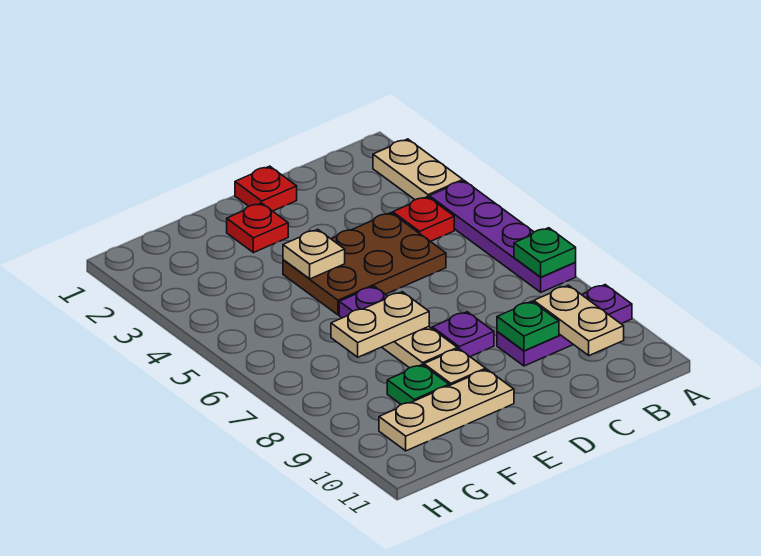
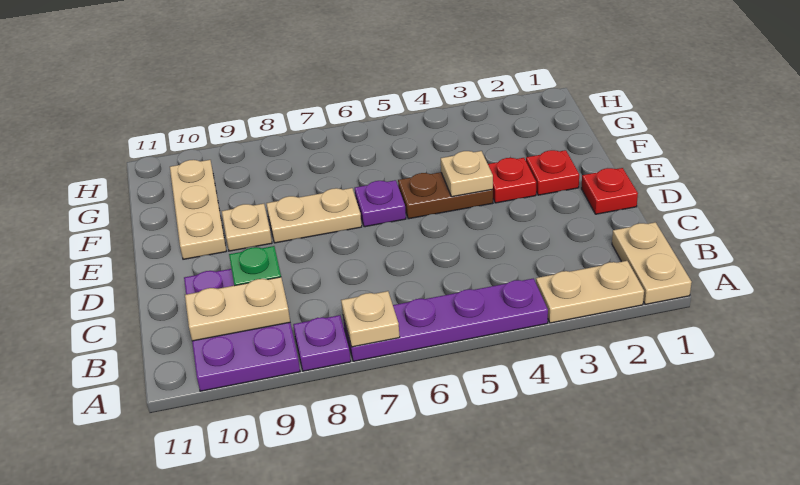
green plate A7 level 2 -> tan plate A7 level 2
purple plate A9:C9 level 1 -> purple plate A9:C10 level 1
red plate B4 level 1 -> red plate E3 level 1
brown plate C4:E5 level 1 -> brown plate E4:E5 level 1
purple plate D8 level 1 -> purple plate A8 level 1
tan plate E7:F7 level 2 -> tan plate A1:B1 level 1
green plate F9 level 1 -> none

